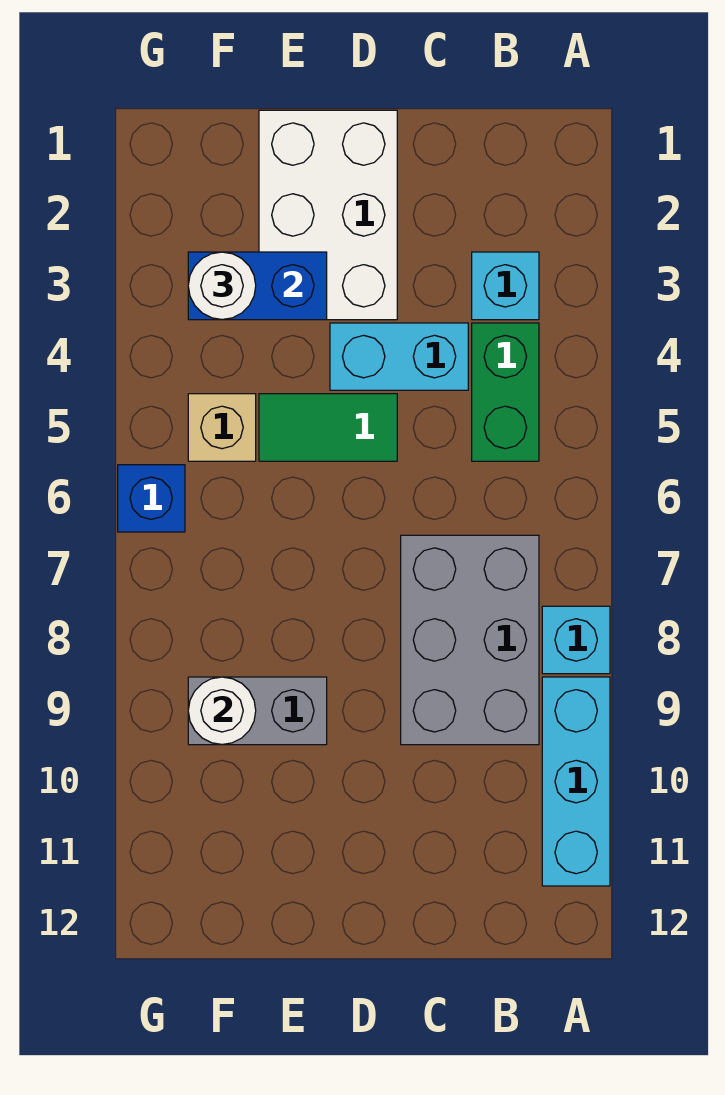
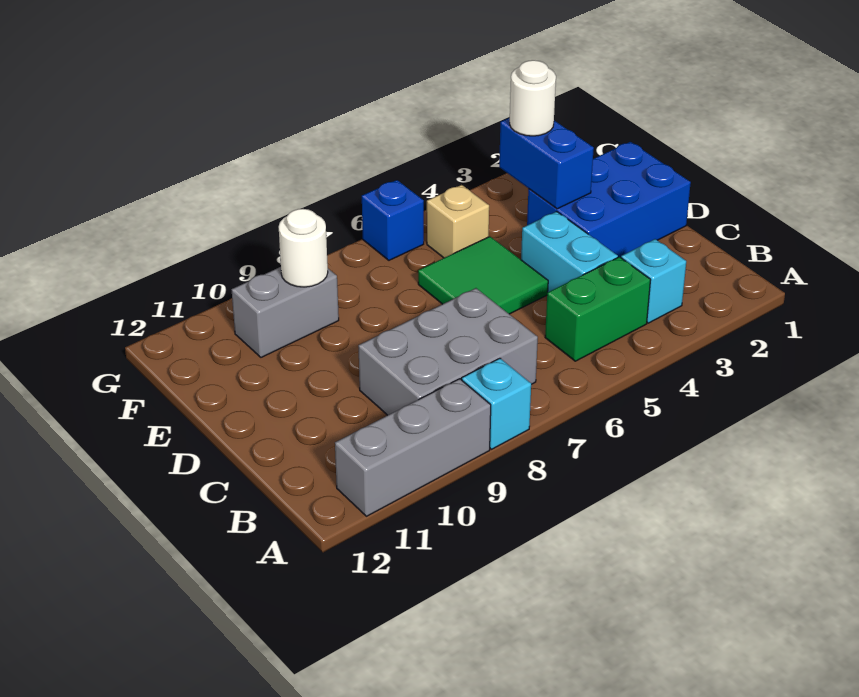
cyan brick A9:A11 level 1 -> grey brick A9:A11 level 1
white brick D1:E3 level 1 -> blue brick D1:E3 level 1
green tile D5:E5 level 1 -> green tile D5:E6 level 1
grey brick E9:F9 level 1 -> grey brick F9:F10 level 1

